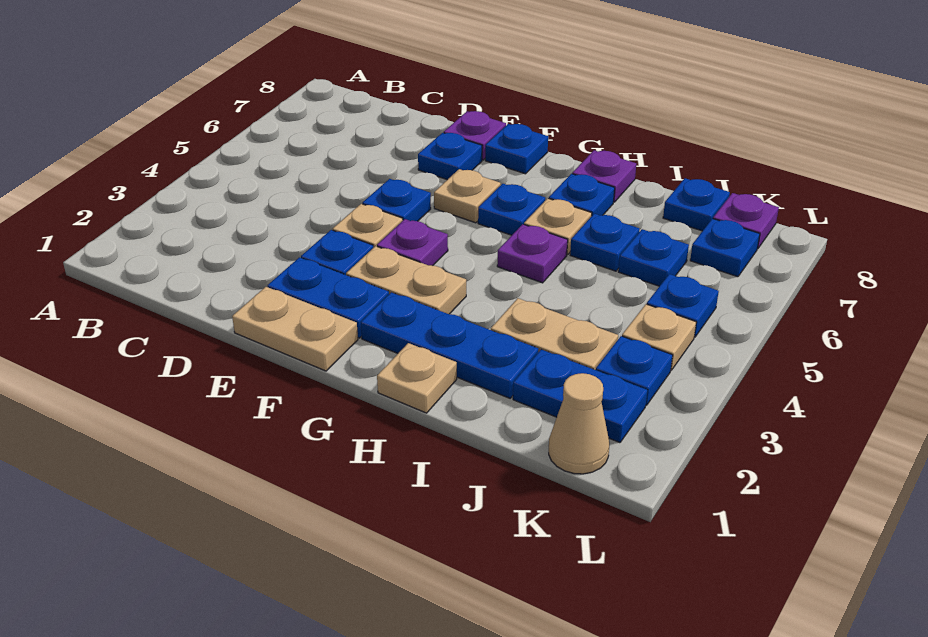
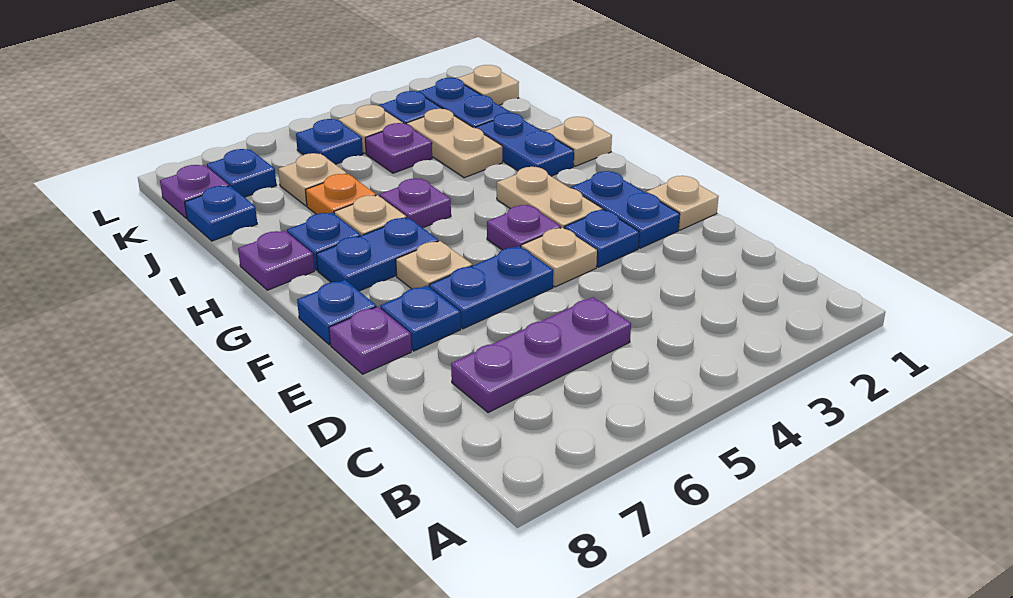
none -> purple plate C5:C7 level 1
tan plate E1:F1 level 1 -> tan plate E1 level 1
blue plate E5 level 1 -> blue plate E5:E6 level 1
blue plate G2:I2 level 1 -> blue plate H2:I2 level 1
blue plate G6 level 1 -> blue plate G6:G7 level 1
blue plate I6 level 1 -> orange plate I6 level 1
none -> purple plate J4 level 1
blue plate J6 level 1 -> tan plate J6 level 1
tan cone K1 level 1 -> tan plate K1 level 1

